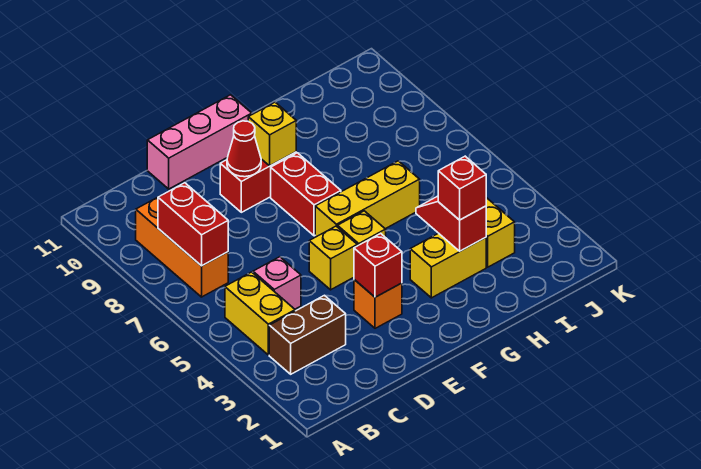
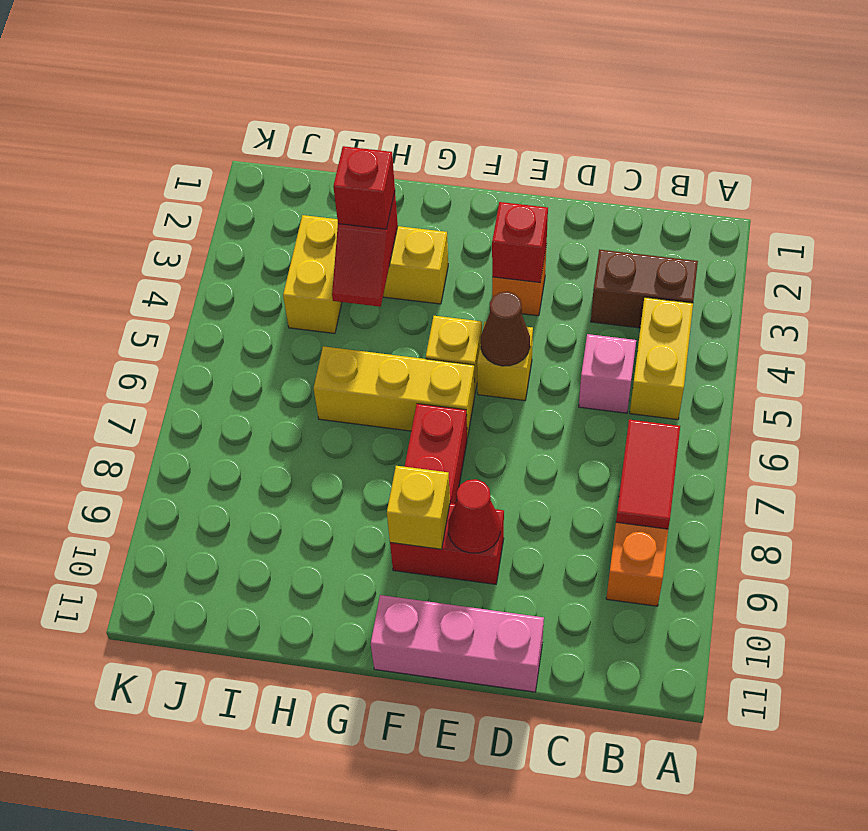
red brick B7:B8 level 2 -> red tile B7:B8 level 2
none -> brown cone E5 level 2

